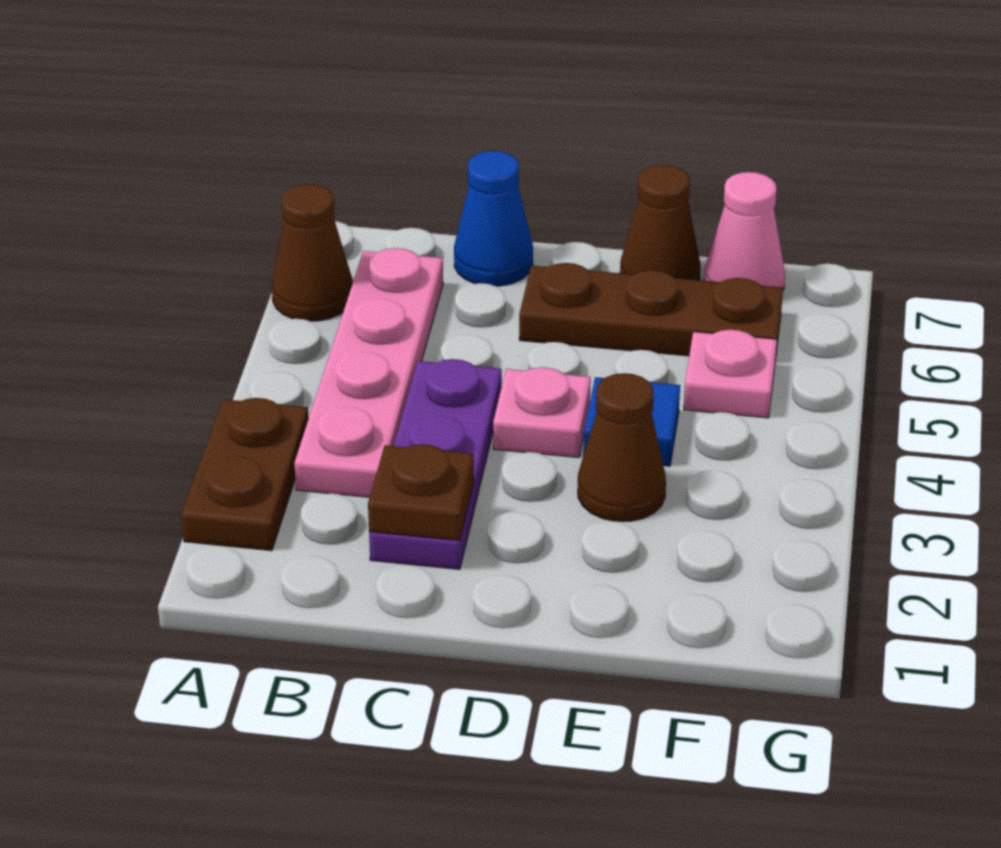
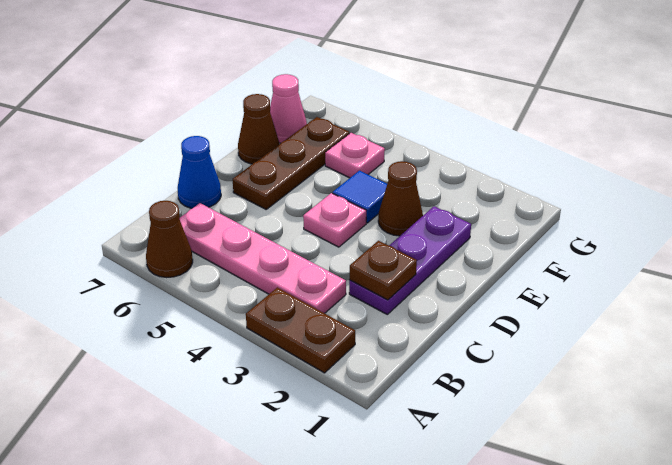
purple plate C2:C4 level 1 -> purple plate C2:E2 level 1

